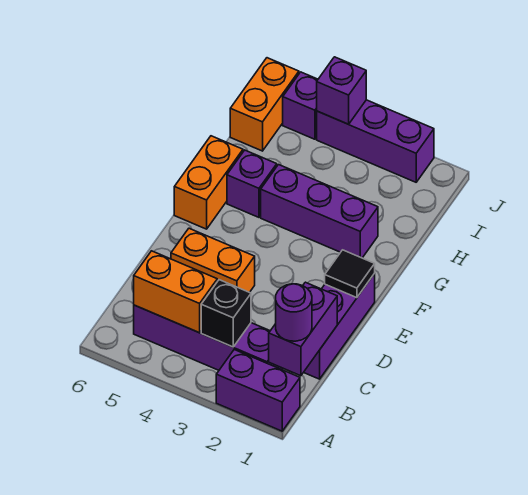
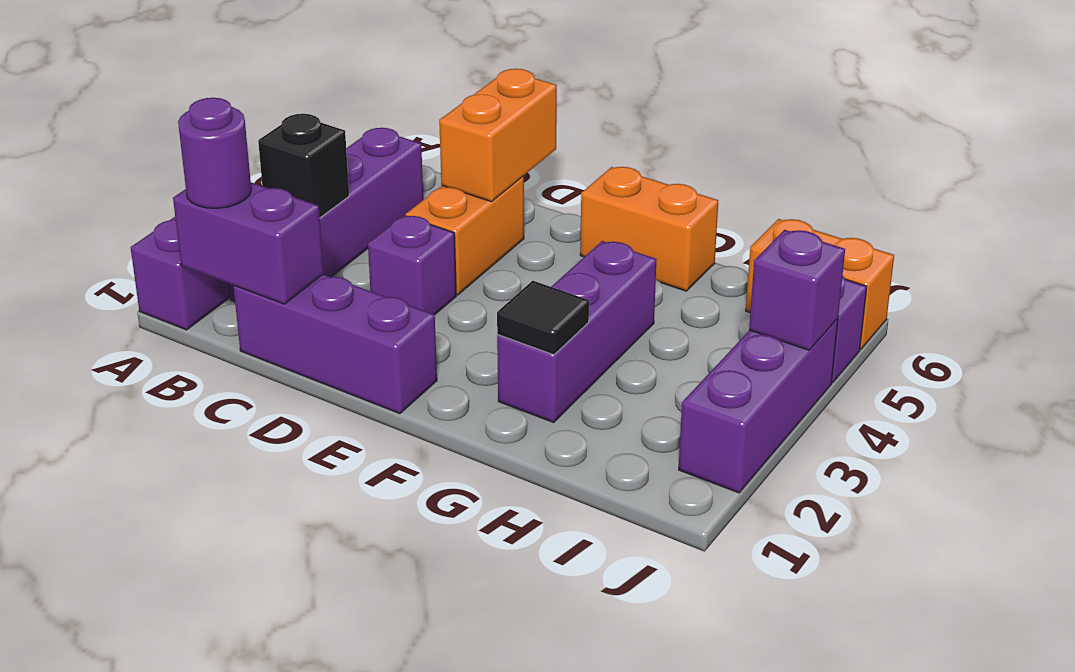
orange brick B4:B5 level 2 -> orange brick D5:D6 level 2
black tile E1 level 2 -> black tile G2 level 2
purple brick G5 level 1 -> purple brick D3 level 1

